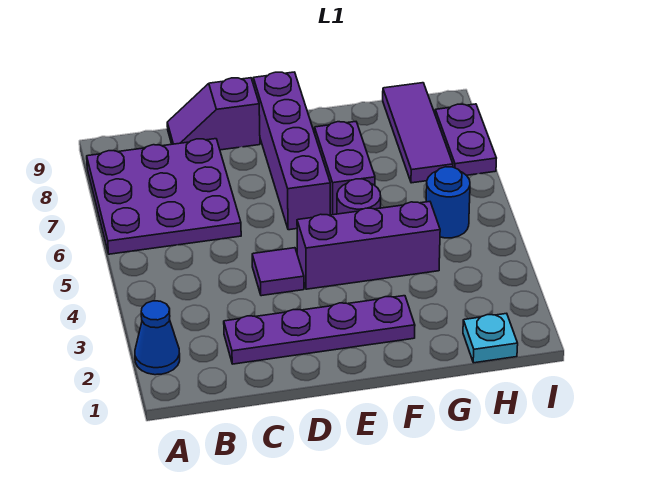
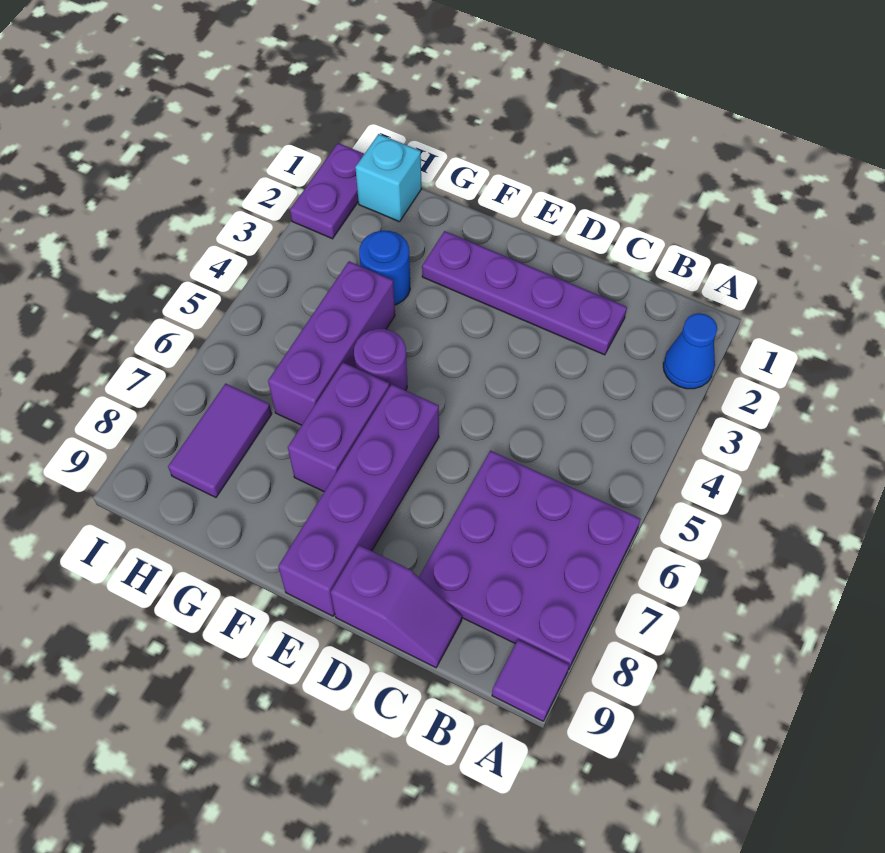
purple tile D4 level 1 -> purple tile A9 level 1
purple brick E4:G4 level 1 -> purple brick G4:G6 level 1
cyan plate H1 level 1 -> cyan brick H1 level 1
blue round brick H5 level 1 -> blue round brick G3 level 1
purple tile H7:H9 level 1 -> purple tile H7:H8 level 1
purple plate I7:I8 level 1 -> purple plate I1:I2 level 1

